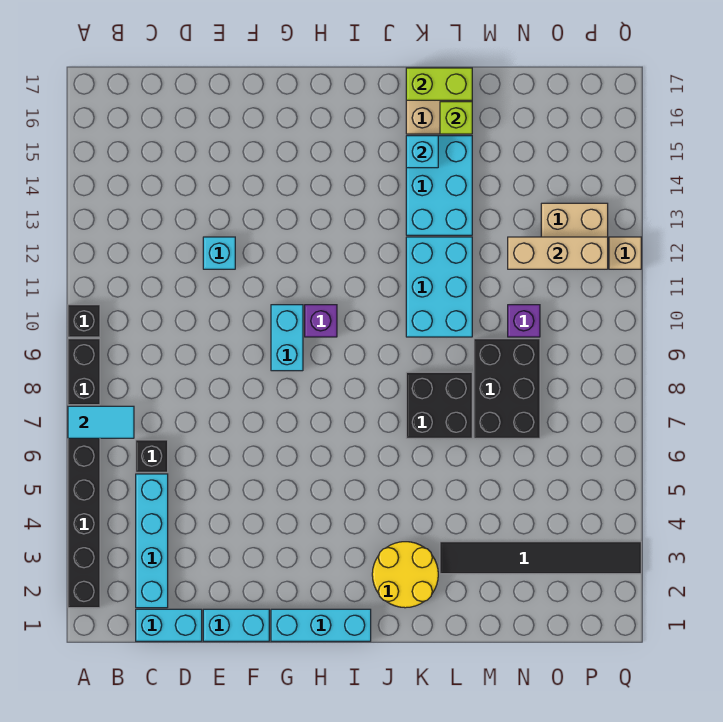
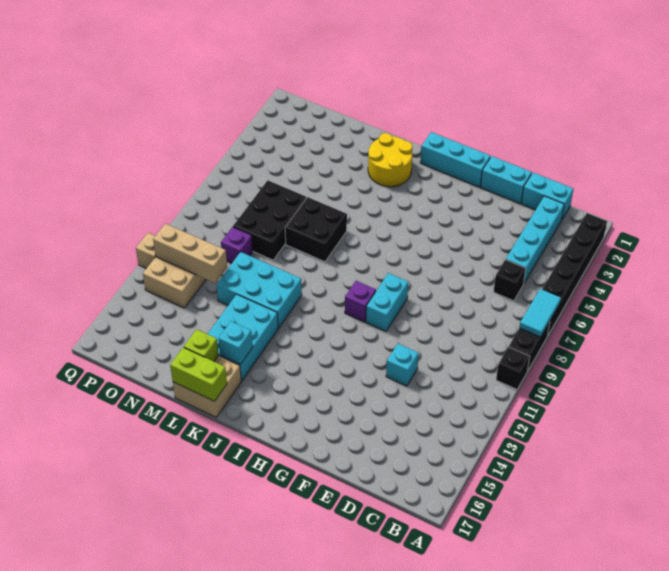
cyan tile A7:B7 level 2 -> cyan tile A7:A8 level 2
cyan brick K10:L12 level 1 -> cyan brick K11:M12 level 1
black tile L3:Q3 level 1 -> none

